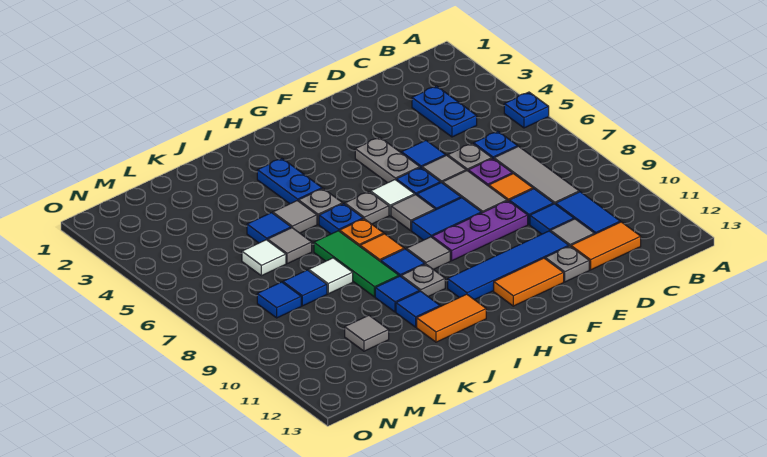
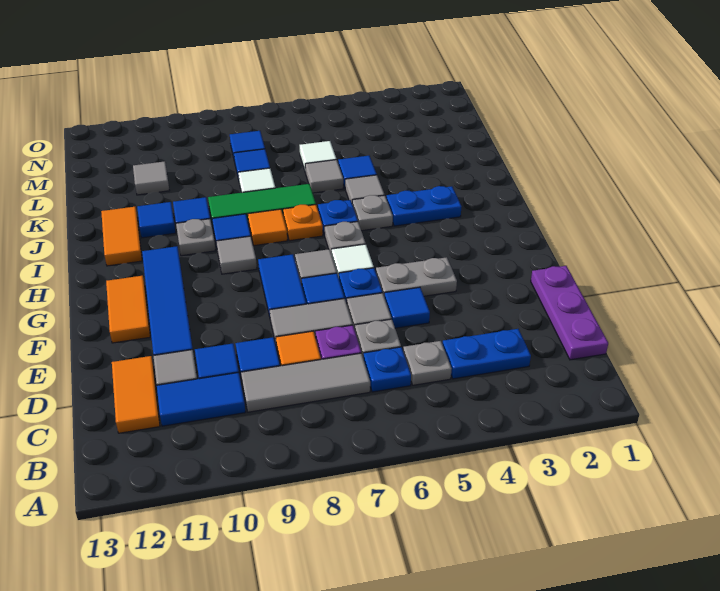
blue plate A5 level 1 -> none
purple plate E9:G9 level 1 -> purple plate C1:E1 level 1
grey plate E12 level 1 -> grey plate C5 level 1

